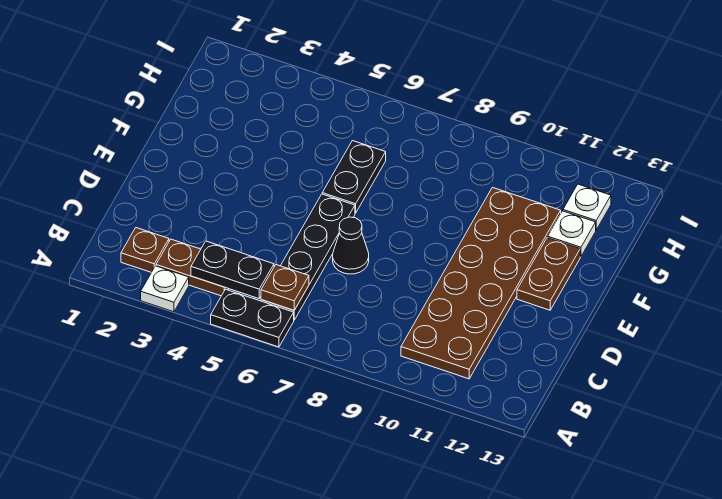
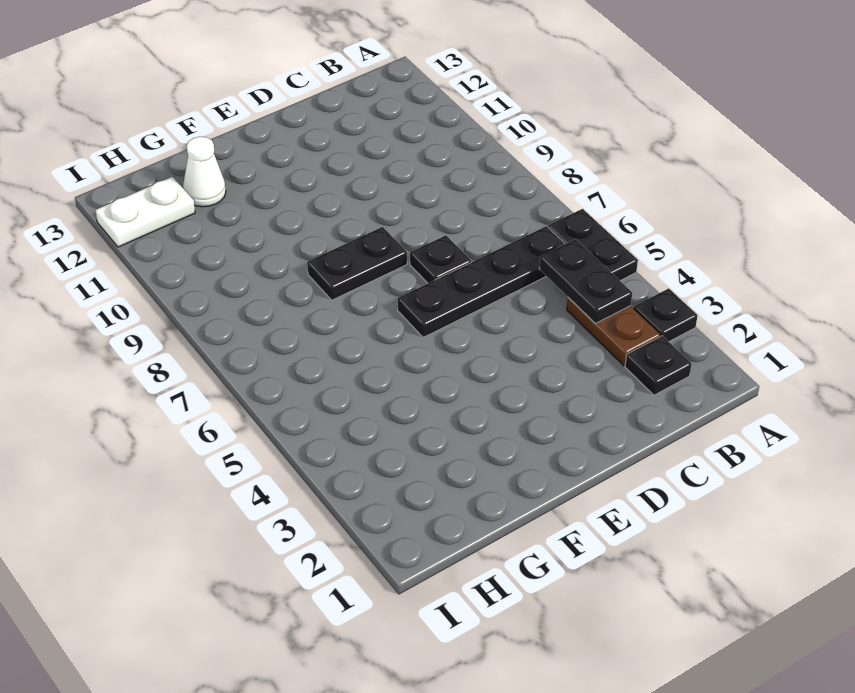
white plate A3 level 1 -> black plate A3 level 1
brown plate B2 level 1 -> black plate B2 level 1
brown plate B6 level 2 -> none
brown plate B10:G11 level 1 -> none
black cone D7 level 1 -> black plate D7 level 1
brown plate E12:F12 level 1 -> none
black plate F6:G6 level 1 -> black plate E8:F8 level 1
white plate G12 level 1 -> white cone G12 level 1
white plate H12 level 1 -> white plate H12:I12 level 1

